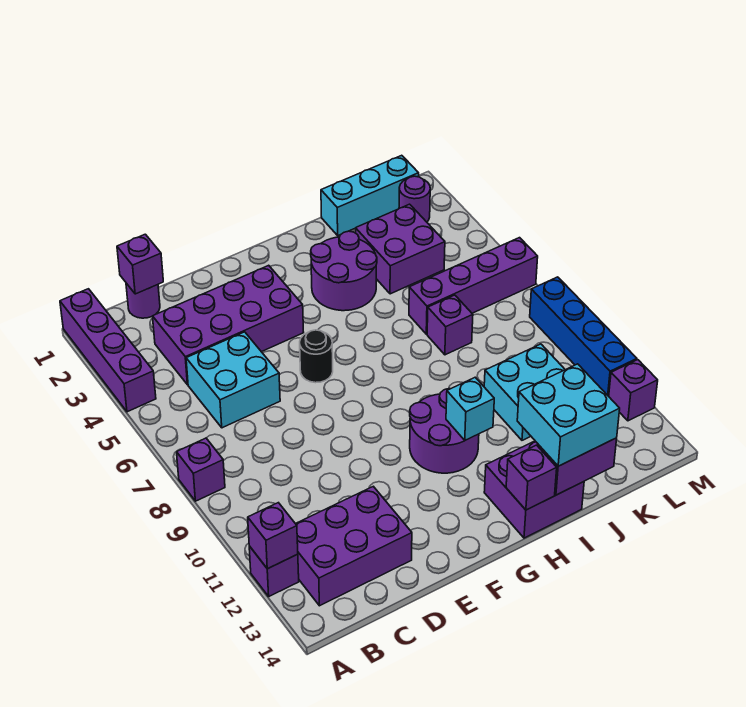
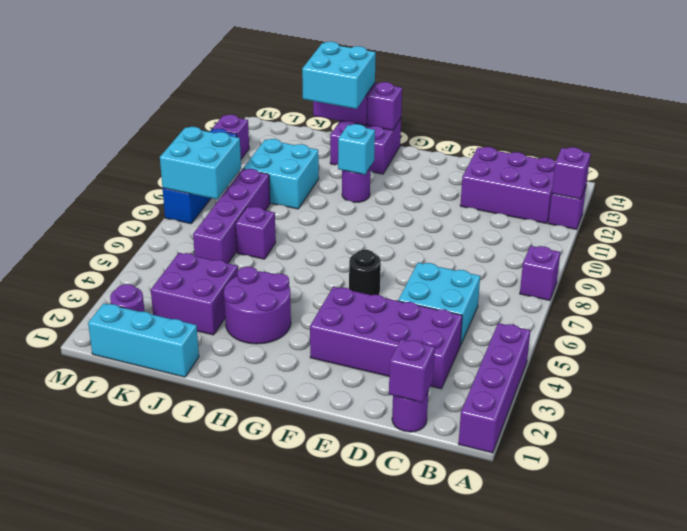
purple round brick G10:H11 level 1 -> purple round brick H11 level 1
purple brick J6:M6 level 1 -> purple brick K6:K9 level 1
none -> cyan brick L8:M9 level 2

